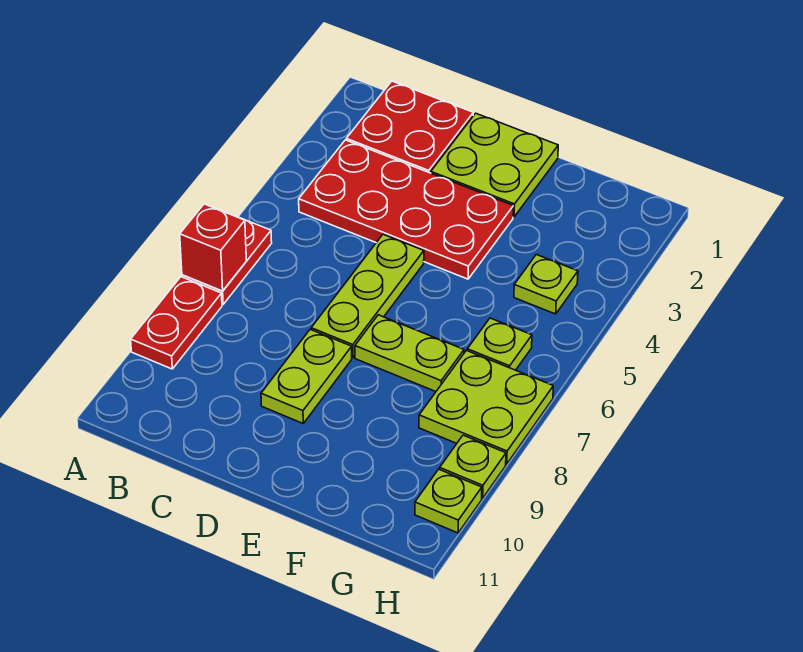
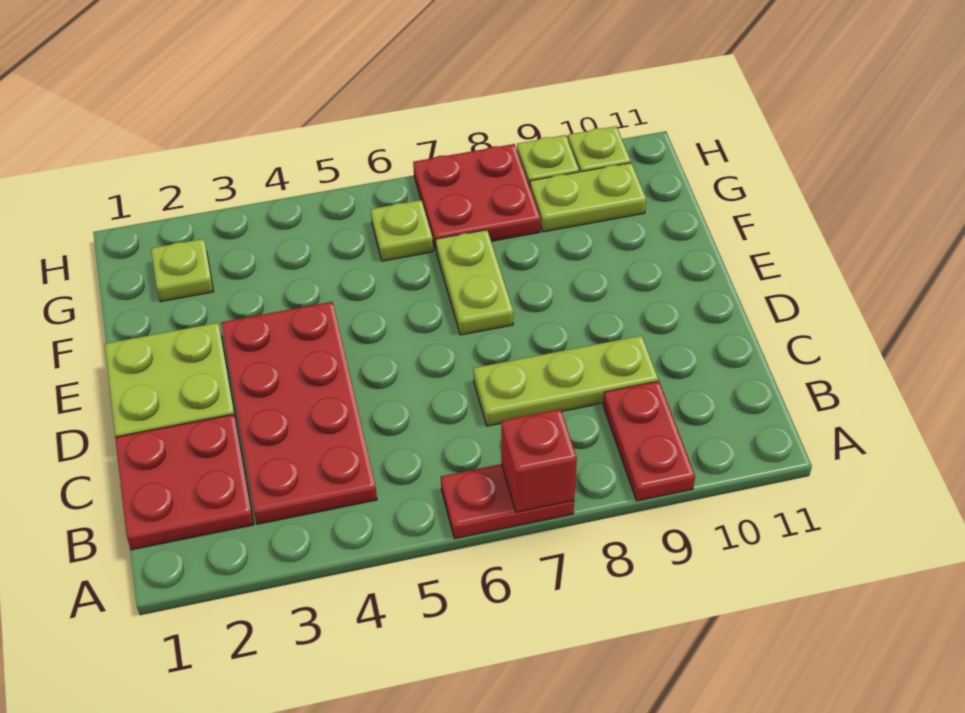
red plate A8:A9 level 1 -> red plate A9:B9 level 1
lime plate D5:D7 level 1 -> lime plate C7:C9 level 1
lime plate D8:D9 level 1 -> lime plate G9:G10 level 1
lime plate G4 level 1 -> lime plate G2 level 1
lime plate G7:H8 level 1 -> red plate G7:H8 level 1

